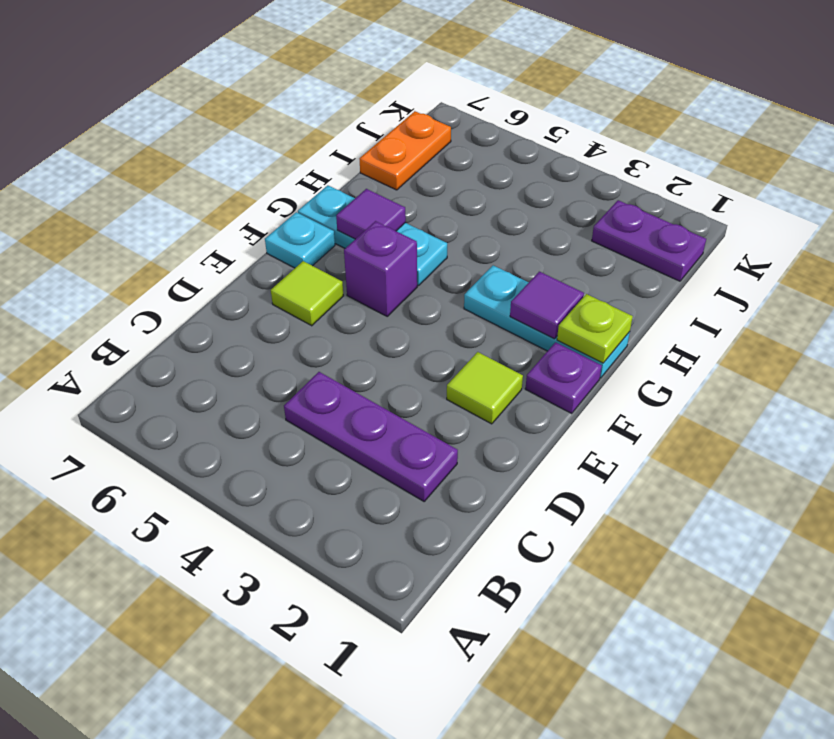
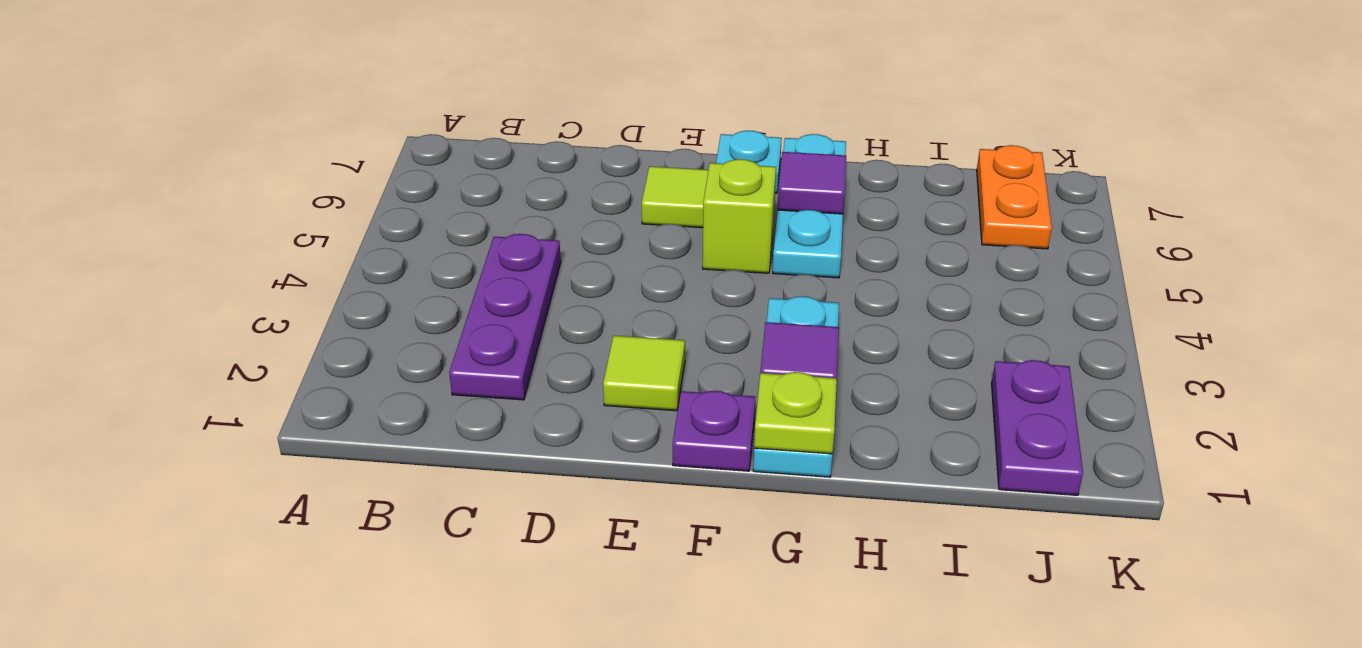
purple brick F5 level 1 -> lime brick F5 level 1
orange plate I7:J7 level 1 -> orange plate J6:J7 level 1

